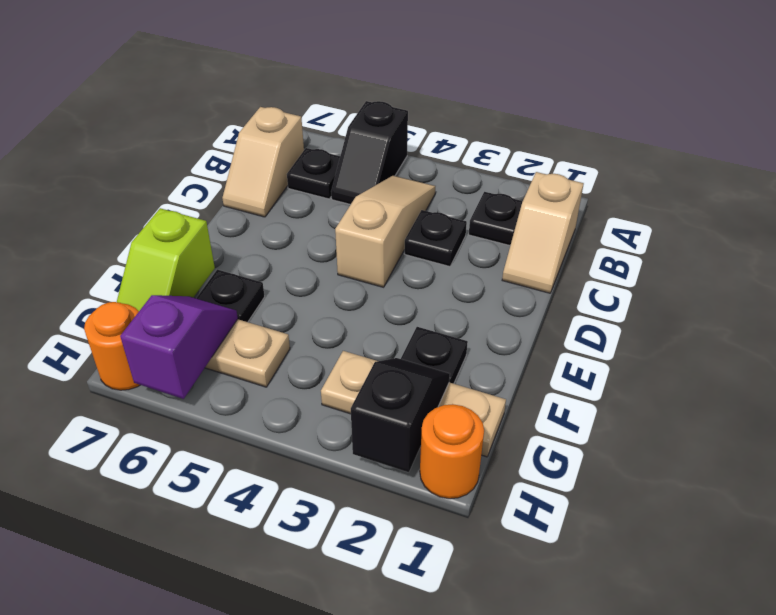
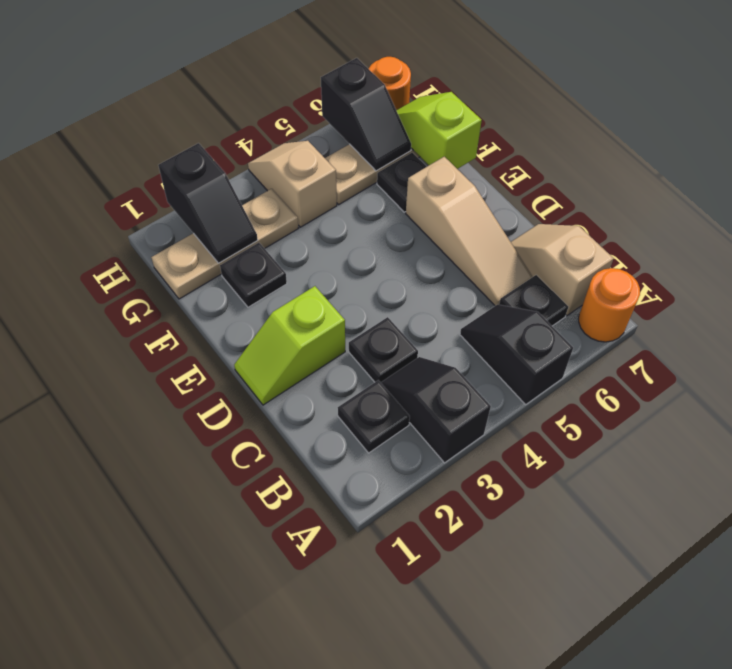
none -> black slope A3:B3 level 1 top A
tan slope B1:C1 level 1 top B -> tan slope G4:H4 level 1 top G
tan slope B4:D4 level 1 top D -> tan slope C6:E6 level 1 top E
none -> lime slope D1:D2 level 1 top 2
purple slope G6:H6 level 2 top H -> black slope G6:H6 level 2 top H
orange round brick H1 level 1 -> orange round brick A7 level 1

